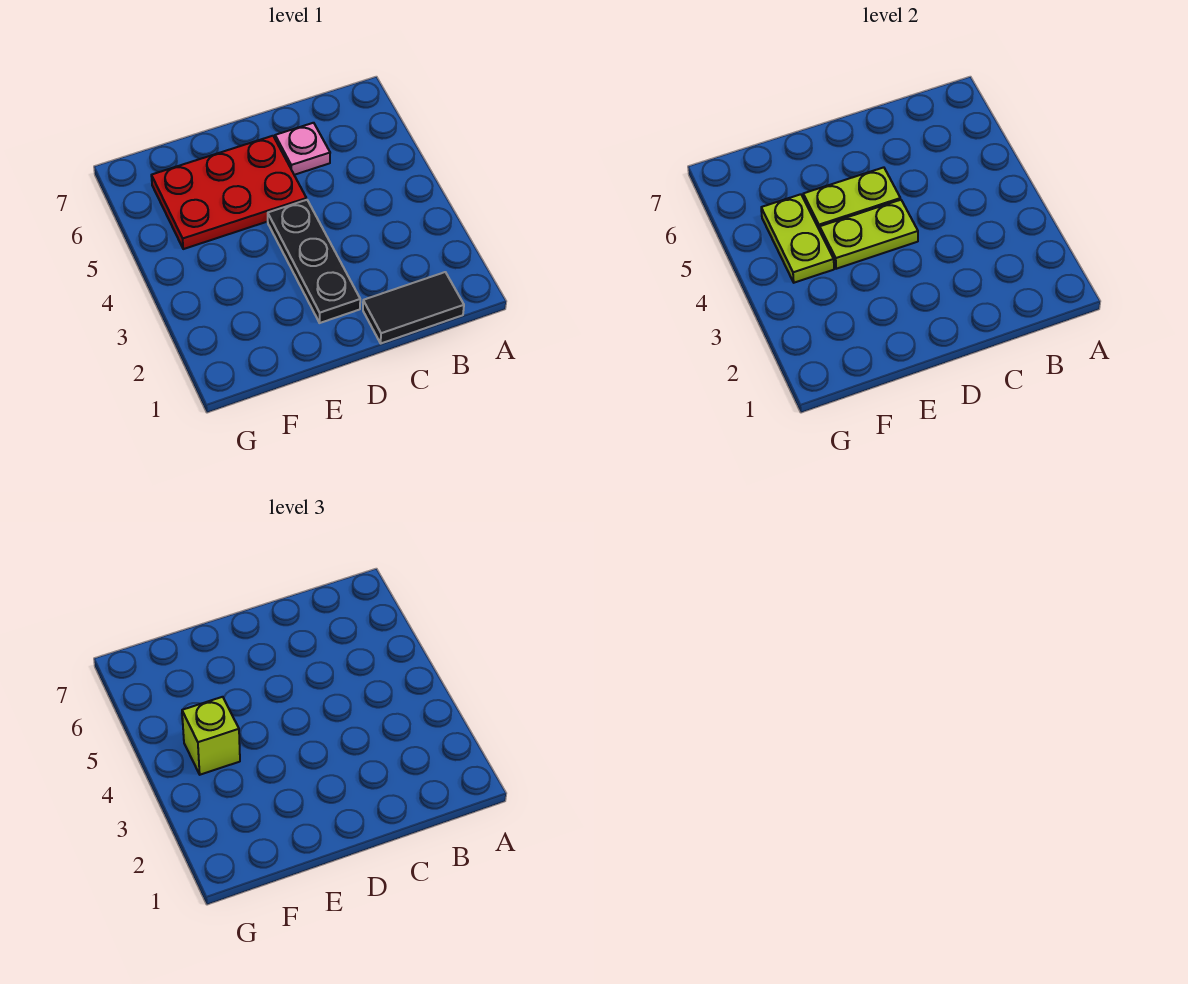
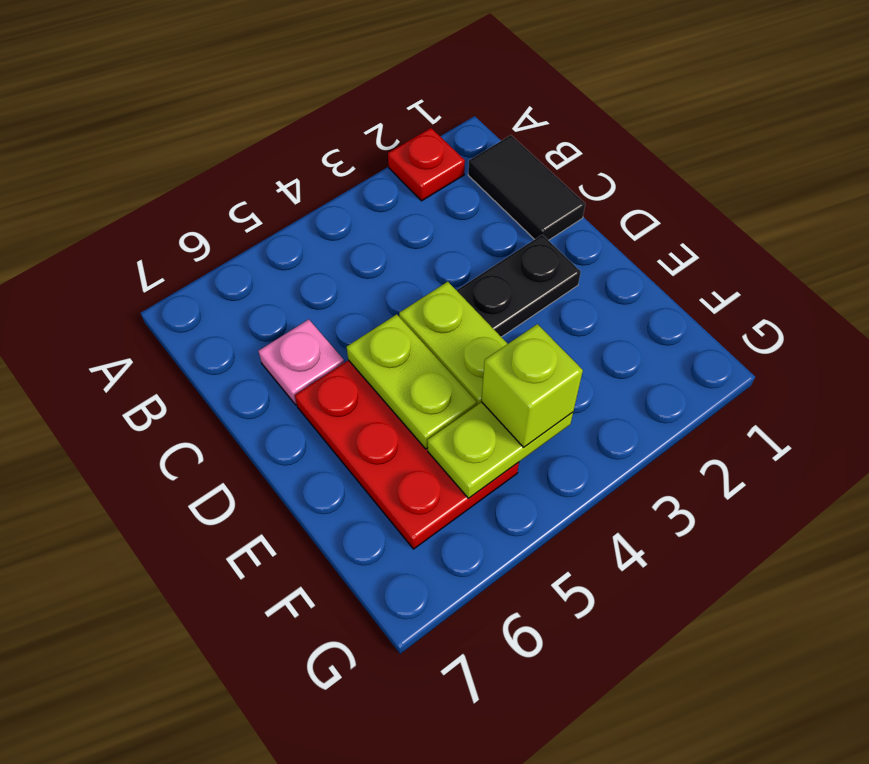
none -> red plate A2 level 1

